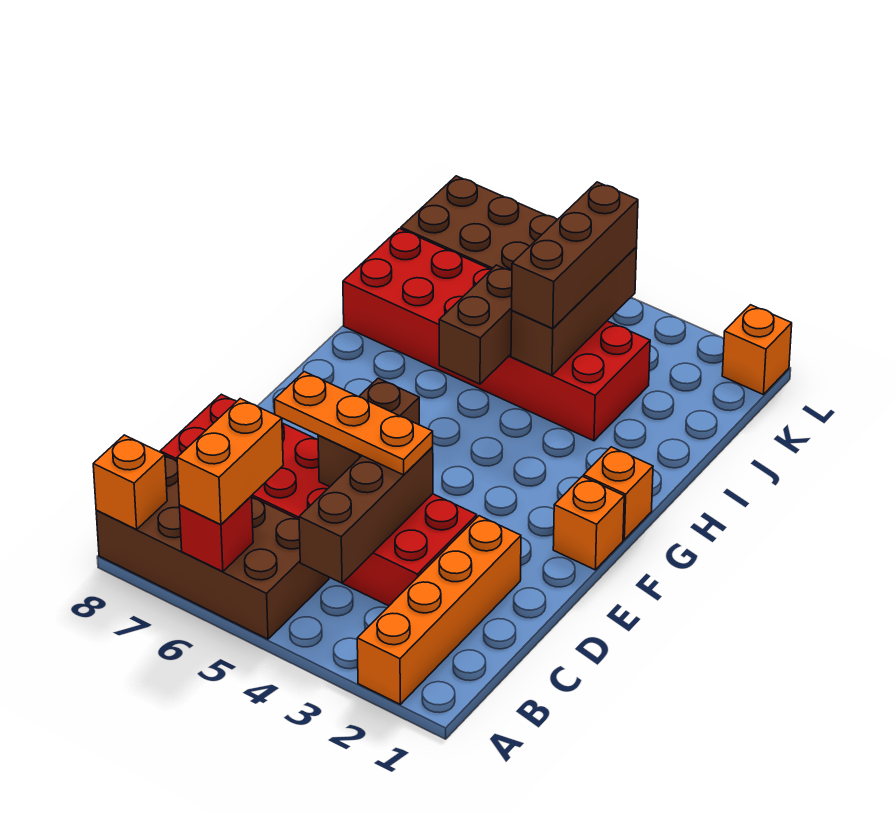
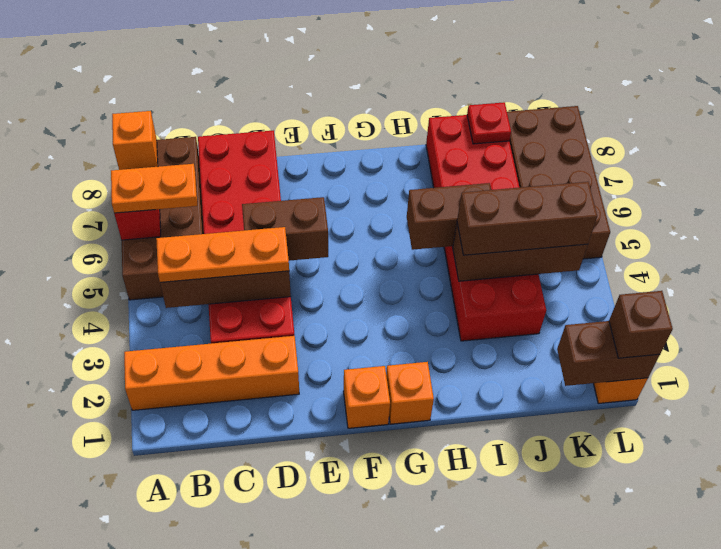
orange brick A6:B6 level 3 -> orange plate A6:B6 level 3
orange plate D4:D6 level 3 -> orange plate B4:D4 level 3
none -> red plate J8 level 2
none -> brown brick K1:L1 level 2
none -> brown brick L1 level 3

